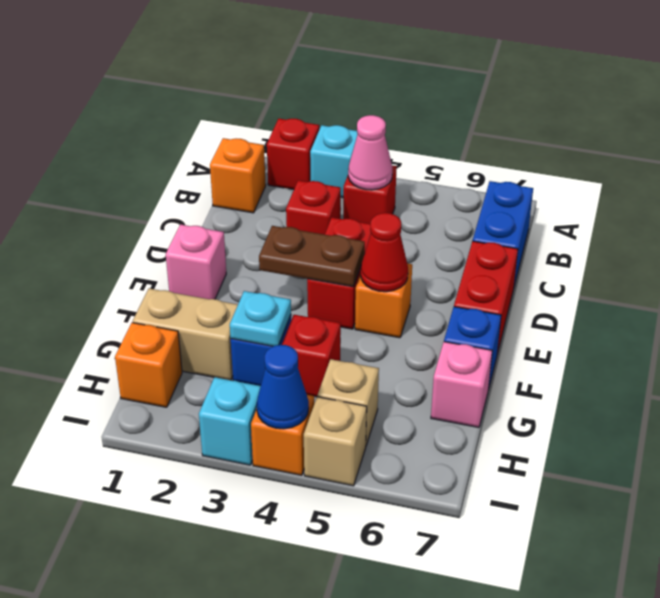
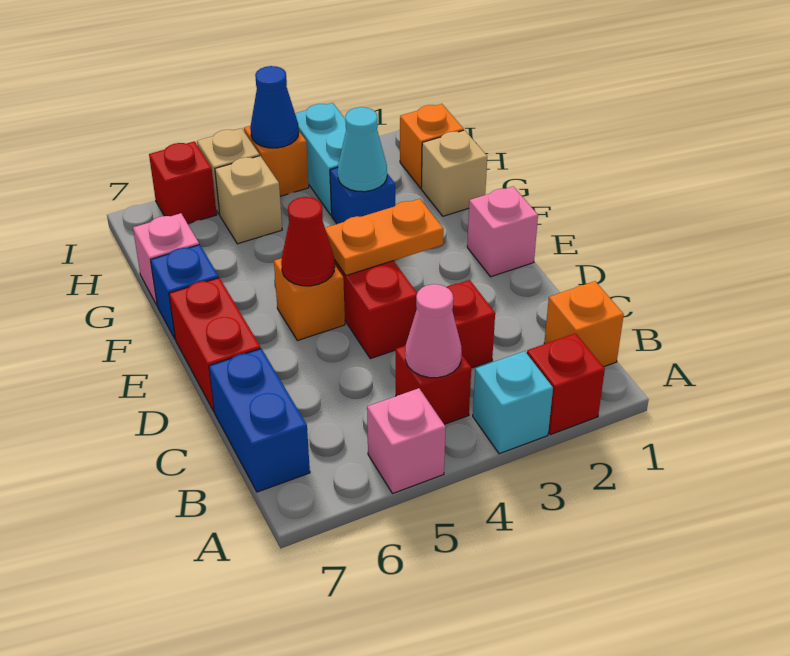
none -> pink brick A5 level 1
brown plate E3:E4 level 2 -> orange plate E3:E4 level 2
tan brick G1:G2 level 1 -> tan brick G1 level 1
cyan plate G3 level 2 -> cyan cone G3 level 2
red brick G4 level 1 -> red brick I6 level 1
cyan brick I3 level 1 -> cyan brick H3:I3 level 1

